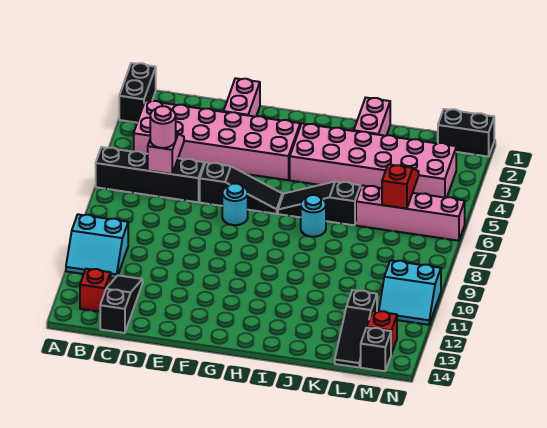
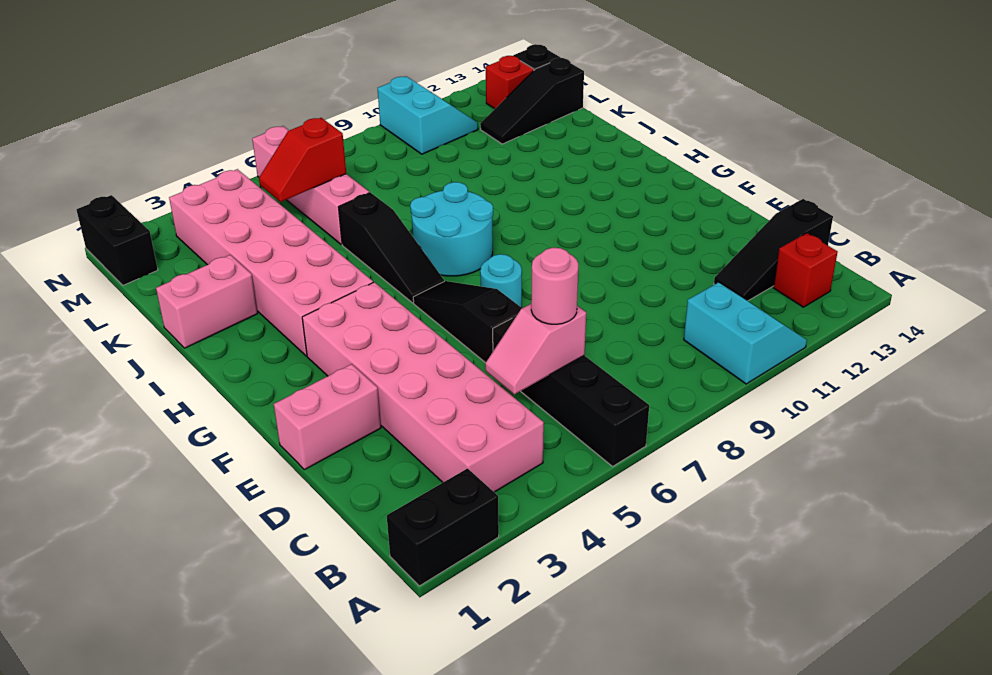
cyan round brick I7 level 1 -> cyan round brick H7:I8 level 1
black slope L12:L14 level 1 top 12 -> black slope L12:L14 level 1 top 14

